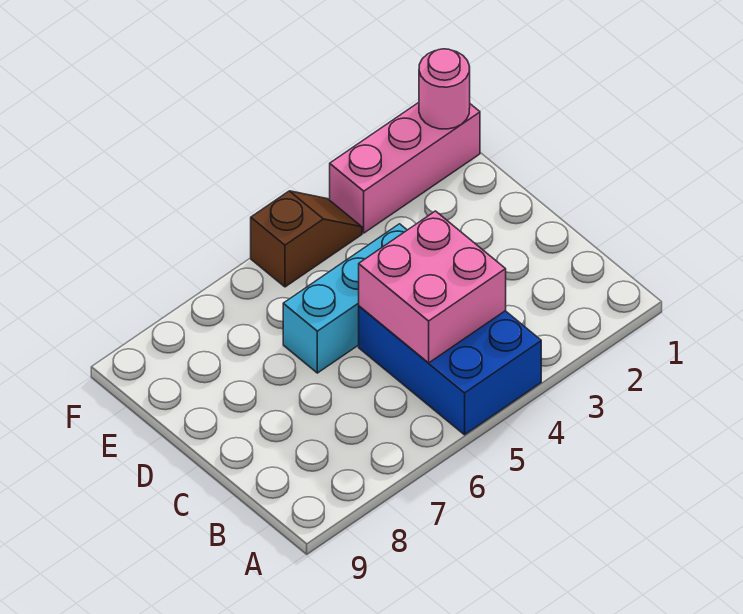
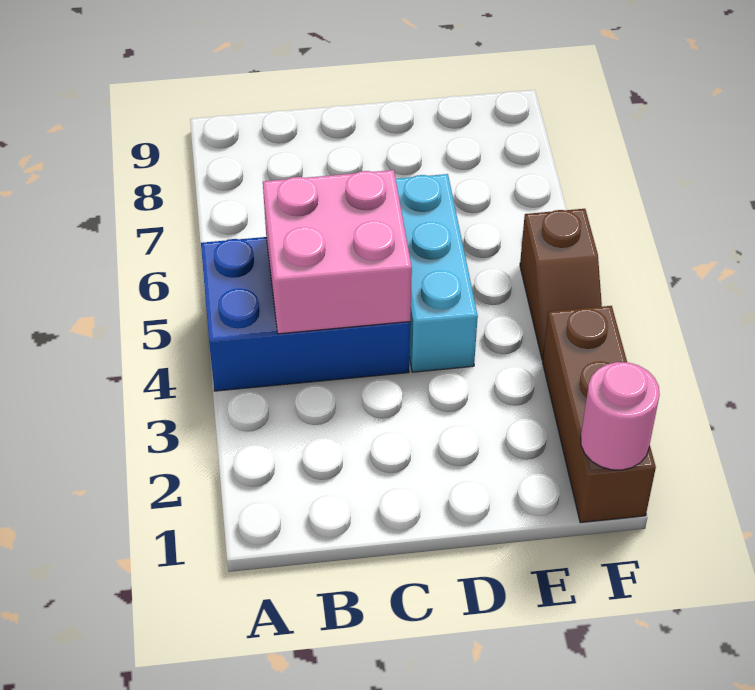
pink brick F1:F3 level 1 -> brown brick F1:F3 level 1

